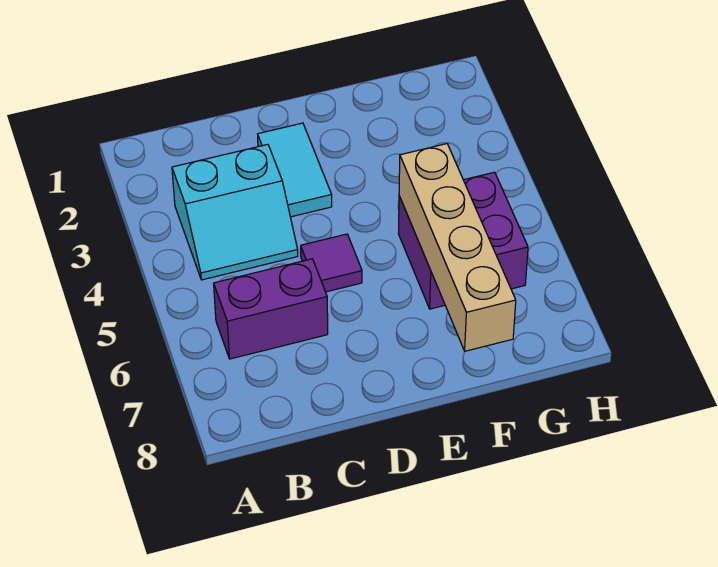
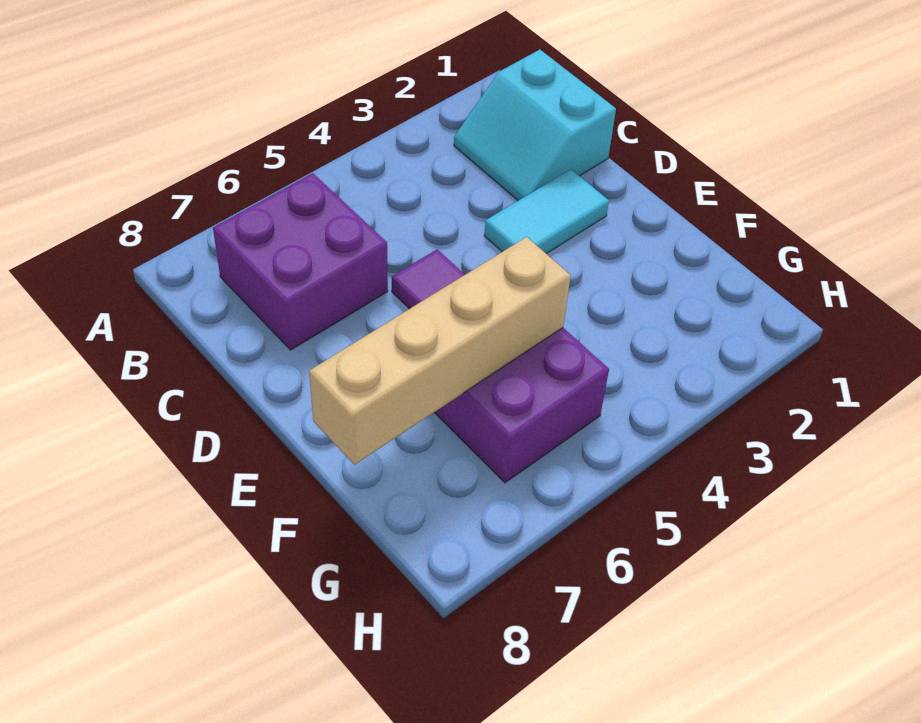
cyan slope B3:C4 level 1 top 3 -> cyan slope B1:C2 level 1 top 1
purple brick B6:C6 level 1 -> purple brick B6:C7 level 1

